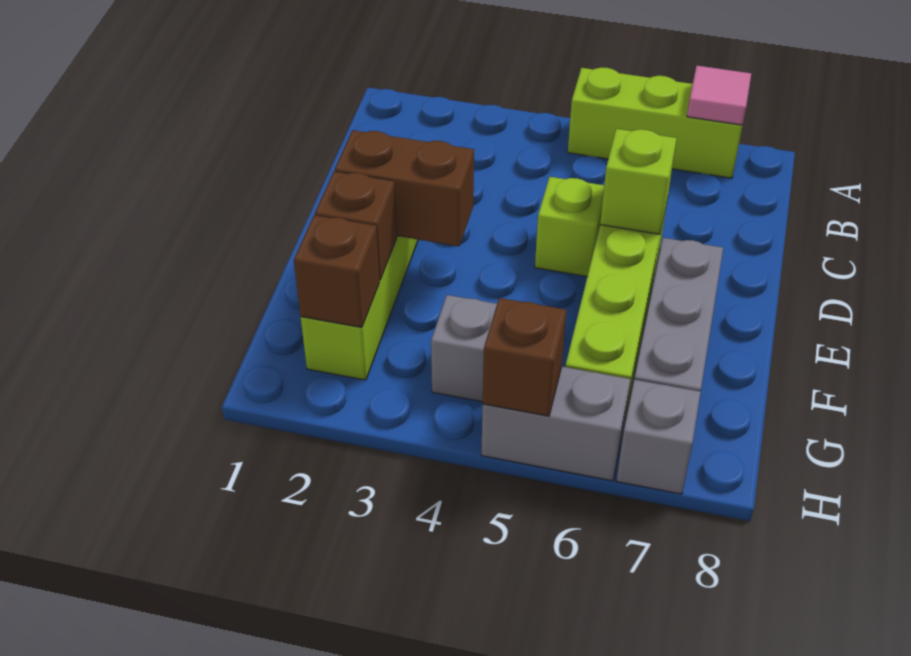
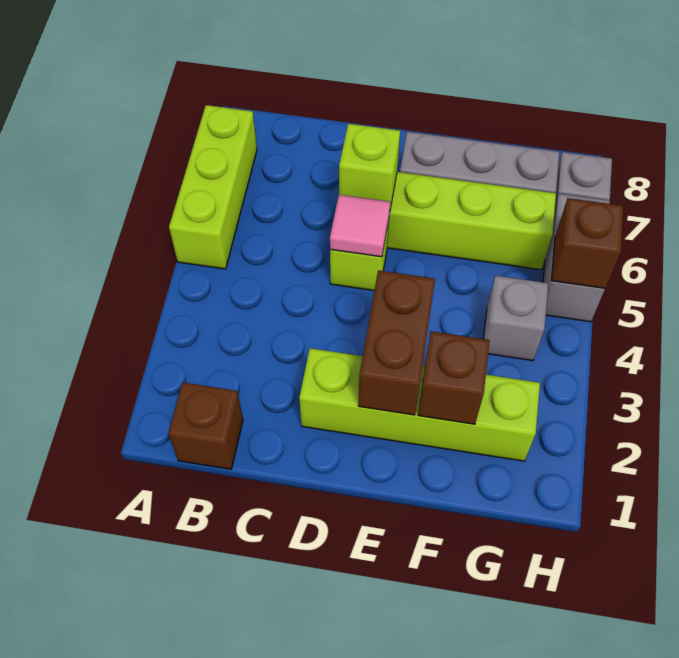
pink tile A7 level 2 -> pink tile D5 level 2
brown brick G2 level 2 -> brown brick B1 level 1

